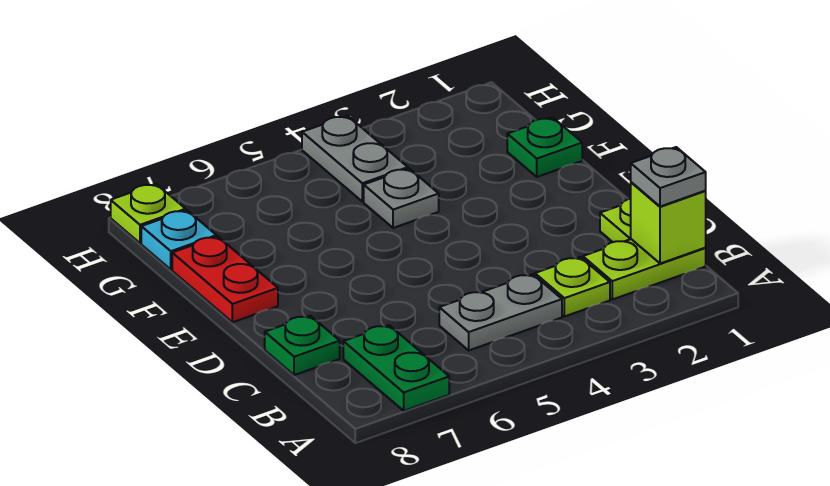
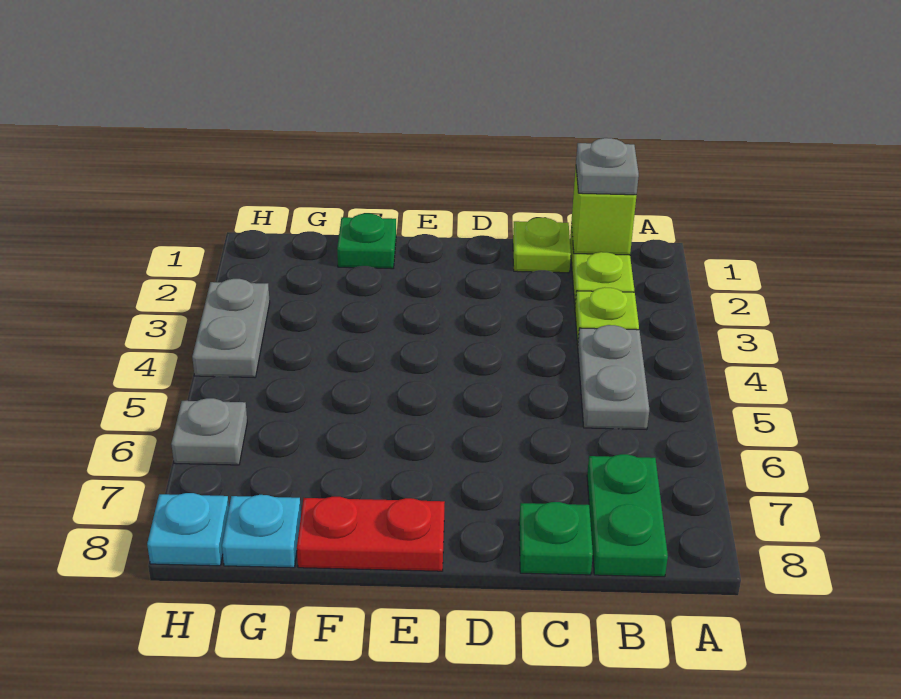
green plate A7:B7 level 1 -> green plate B7:B8 level 1
grey plate F4 level 1 -> grey plate H6 level 1
grey plate G4:H4 level 1 -> grey plate H3:H4 level 1
lime plate H8 level 1 -> cyan plate H8 level 1

